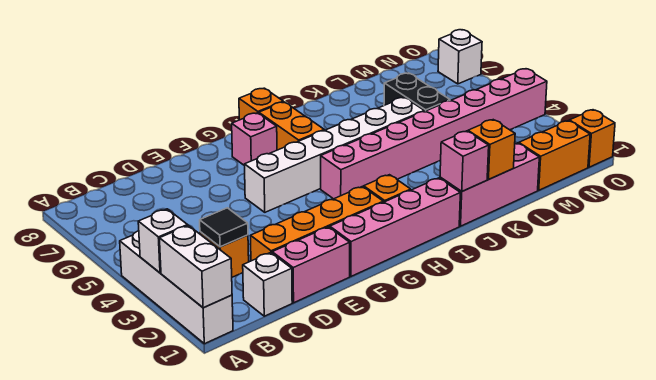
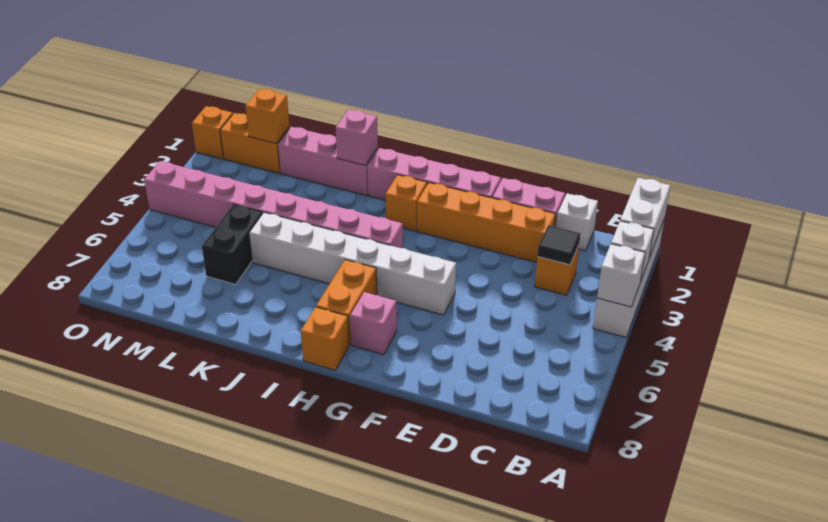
orange brick K1 level 2 -> orange brick M1 level 2
white brick O7 level 1 -> white brick A4 level 2

